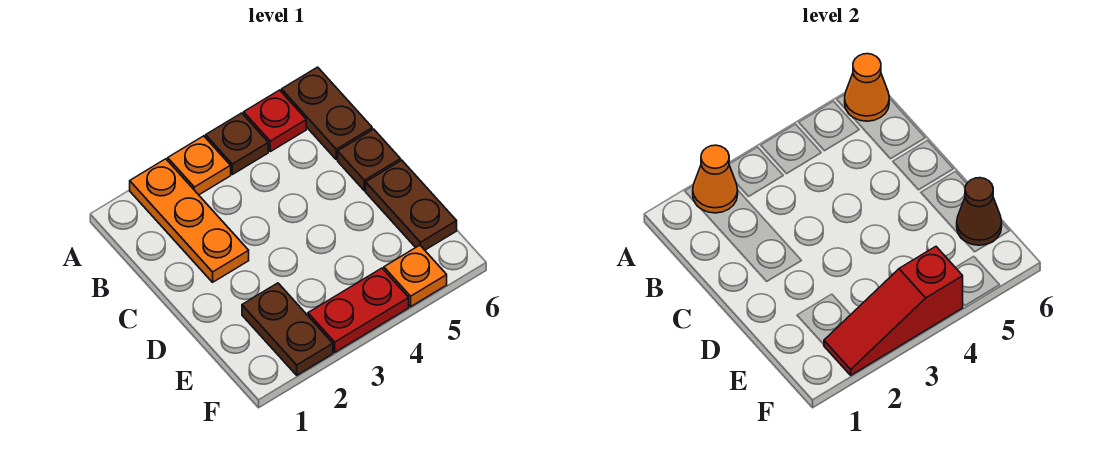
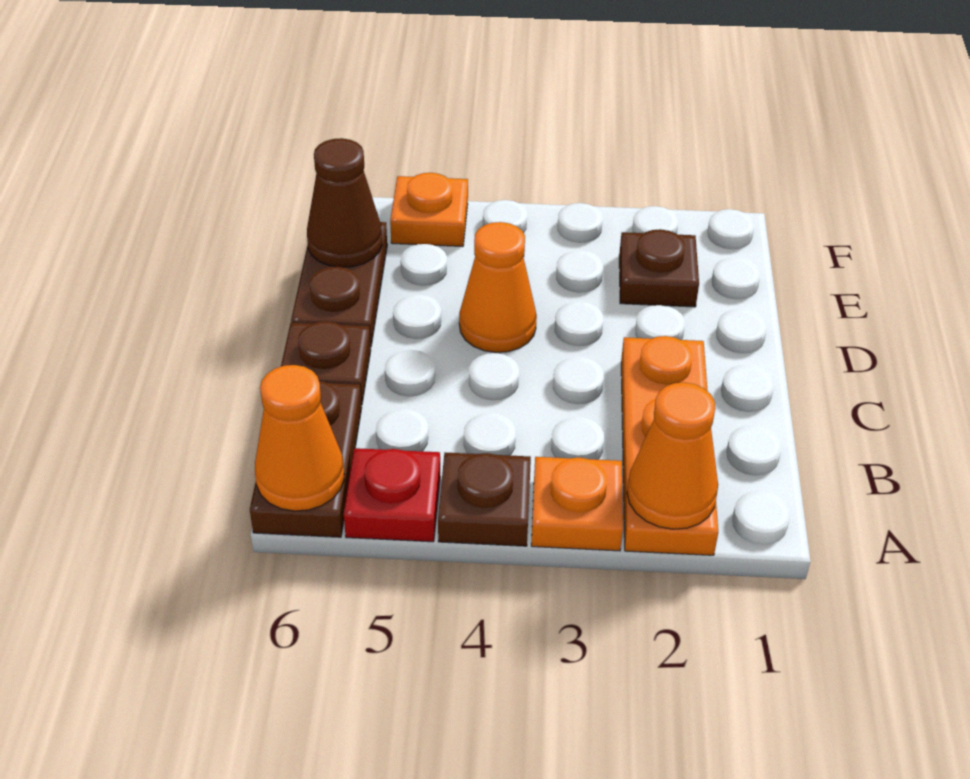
none -> orange cone D4 level 1
brown plate E2:F2 level 1 -> brown plate E2 level 1
red slope F2:F4 level 2 top 4 -> none
red plate F3:F4 level 1 -> none

